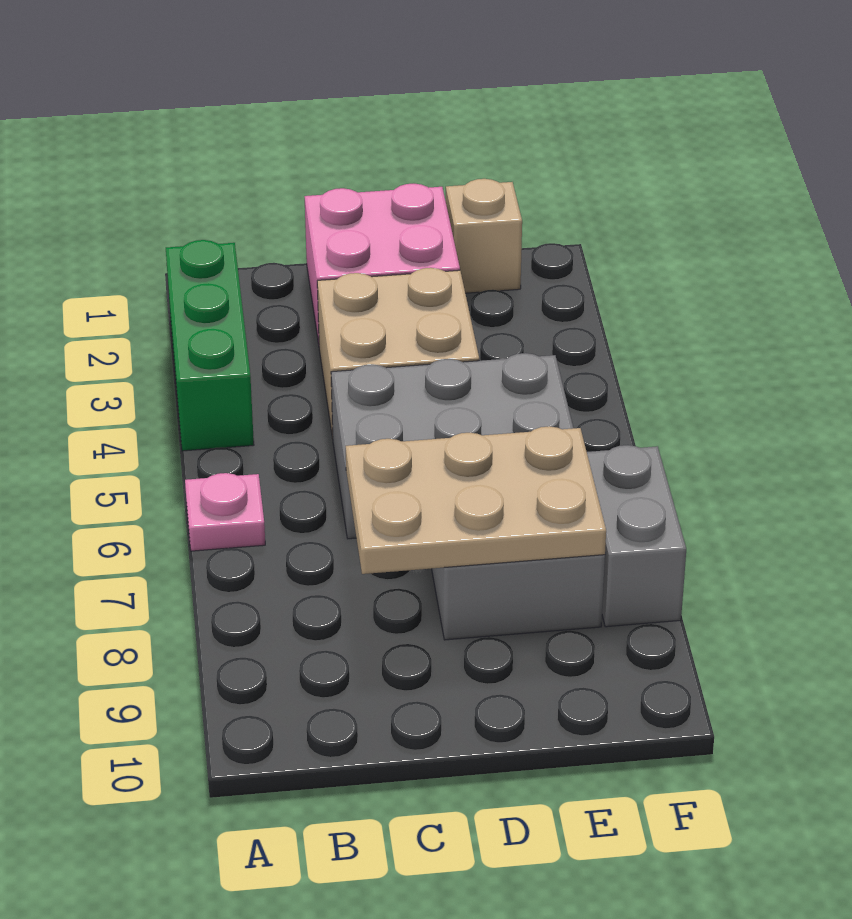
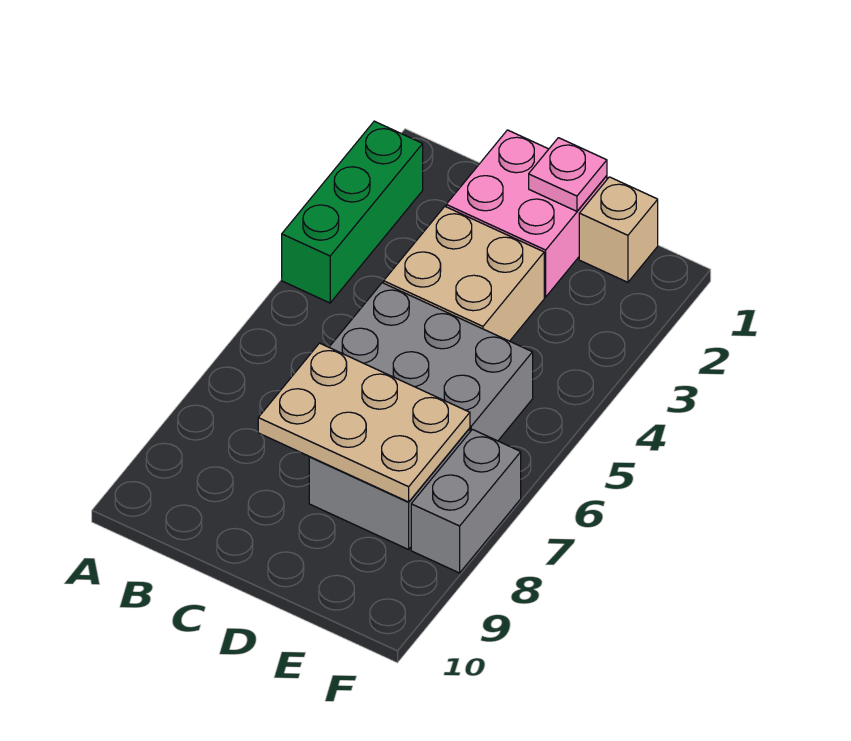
pink plate A6 level 1 -> pink plate D1 level 2

